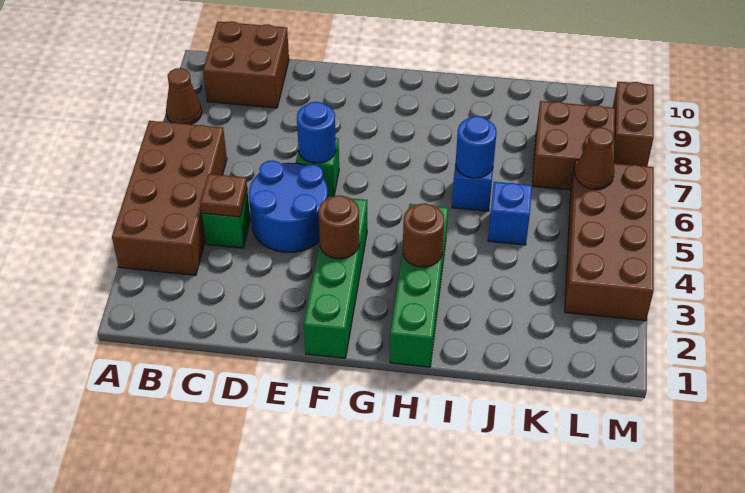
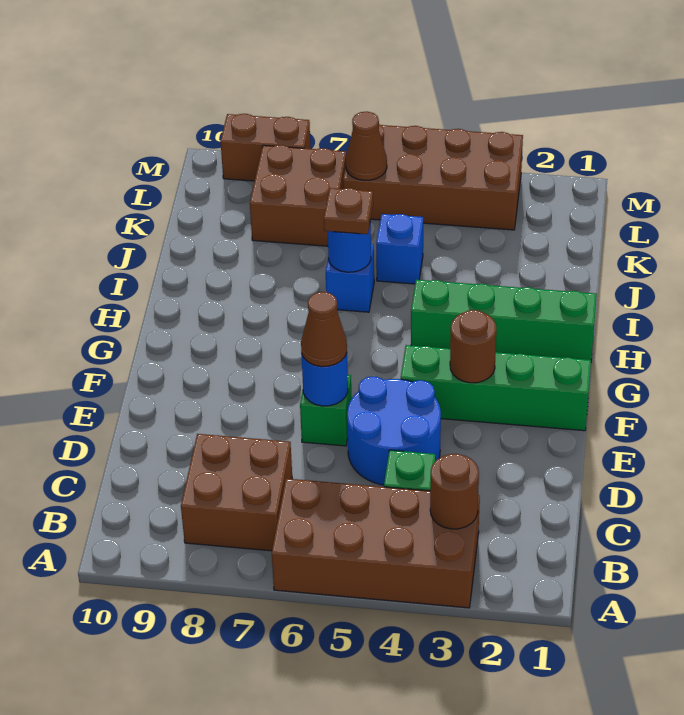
brown cone A8 level 1 -> brown cone E6 level 3
brown brick B9:C10 level 1 -> brown brick B7:C8 level 1
brown plate C4 level 2 -> brown plate I6 level 3
brown round brick H3 level 2 -> brown round brick B3 level 2

